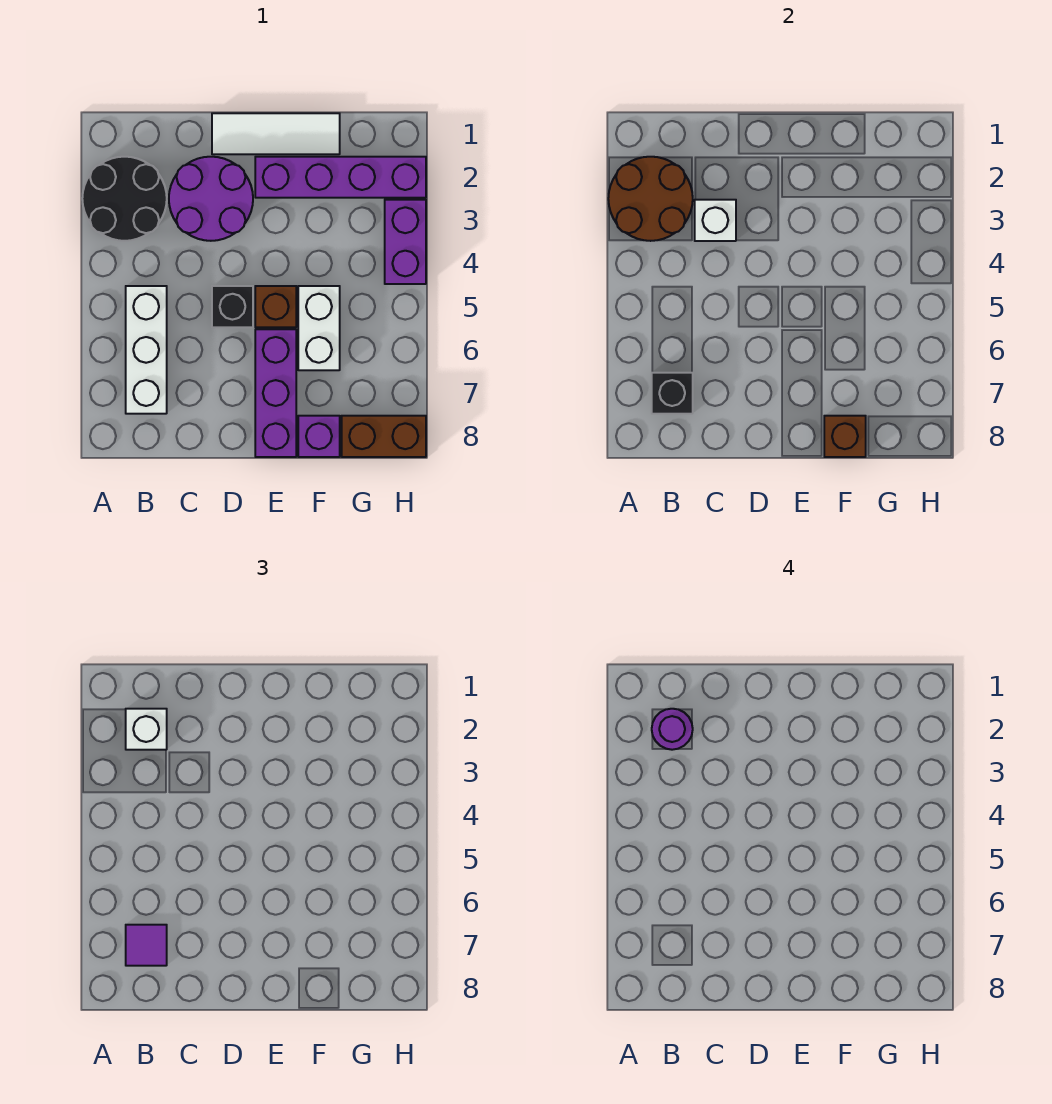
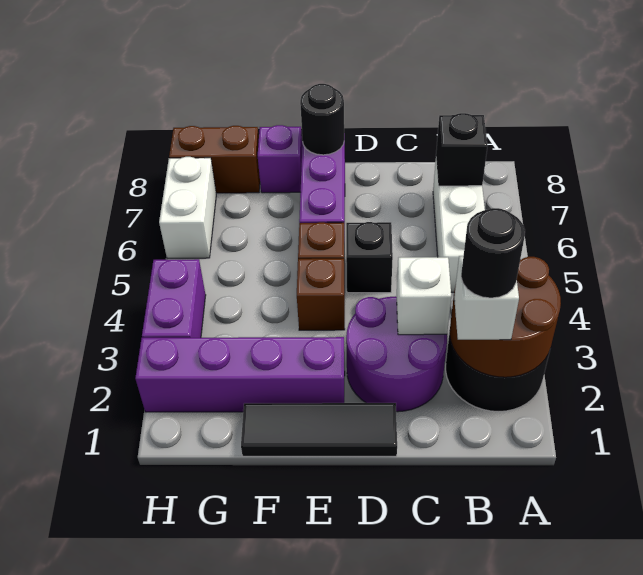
purple round brick B2 level 4 -> black round brick B2 level 4
purple tile B7 level 3 -> none
white tile D1:F1 level 1 -> black tile D1:F1 level 1
none -> black round brick E8 level 2
white brick F5:F6 level 1 -> white brick H6:H7 level 1
brown brick F8 level 2 -> brown brick E4 level 1

